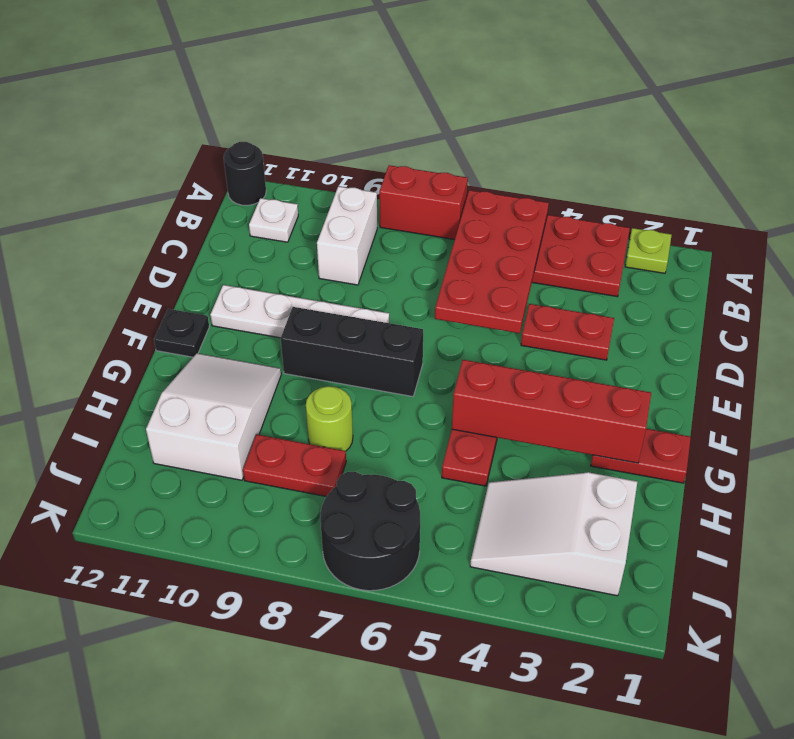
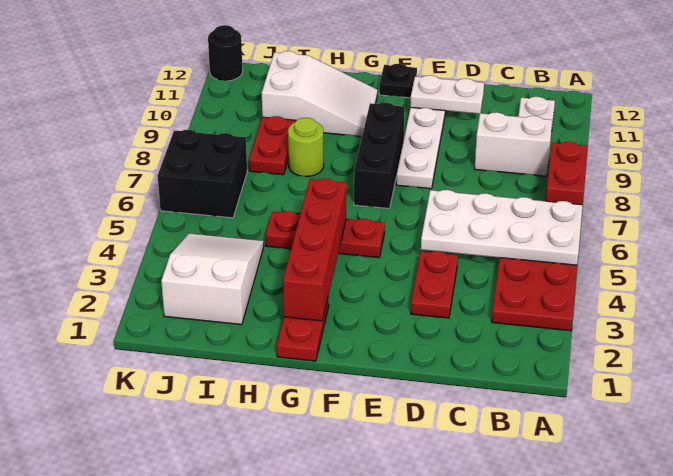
lime plate A2 level 1 -> none
red plate A5:D6 level 2 -> white plate A5:D6 level 2
black round brick A12 level 1 -> black round brick K12 level 1
none -> white plate D11:E11 level 2
black round brick J6:K7 level 1 -> black brick J6:K7 level 1

